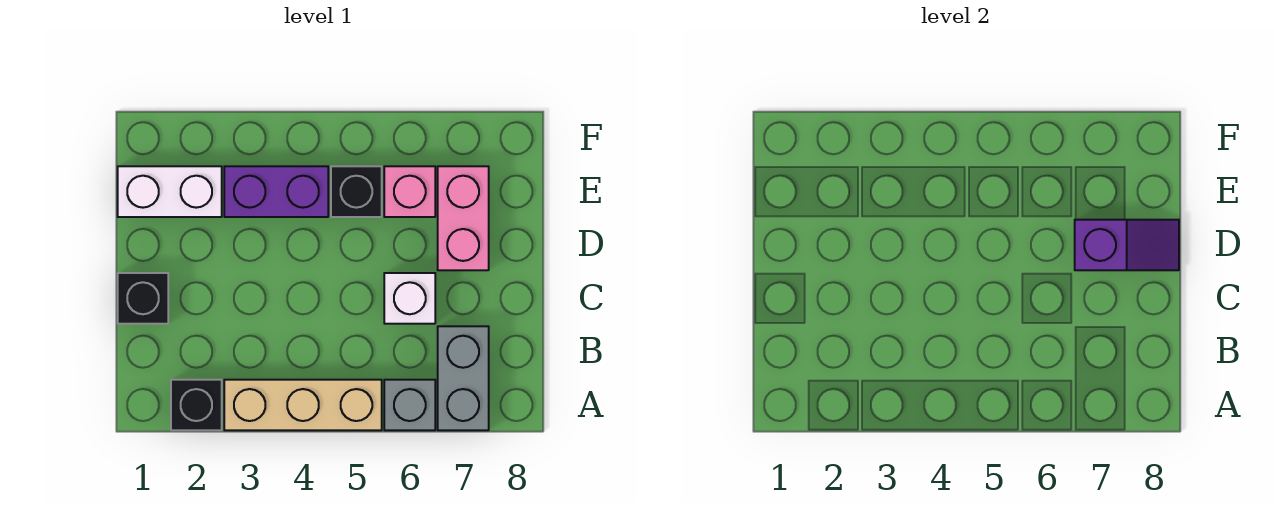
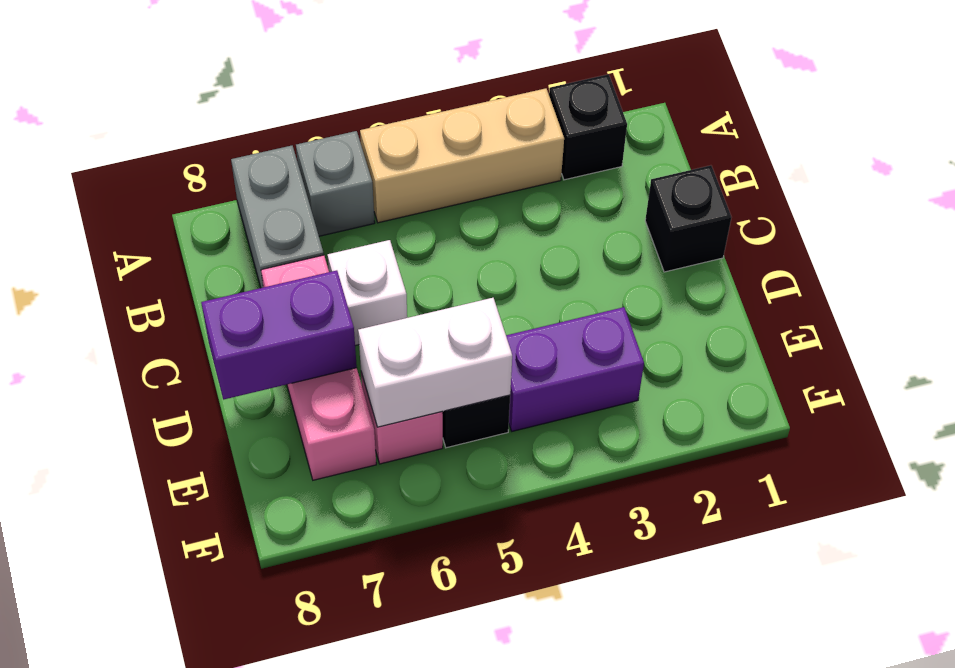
pink brick D7:E7 level 1 -> pink brick C7:E7 level 1
purple slope D7:D8 level 2 top 7 -> purple brick D7:D8 level 2
white brick E1:E2 level 1 -> white brick E5:E6 level 2

